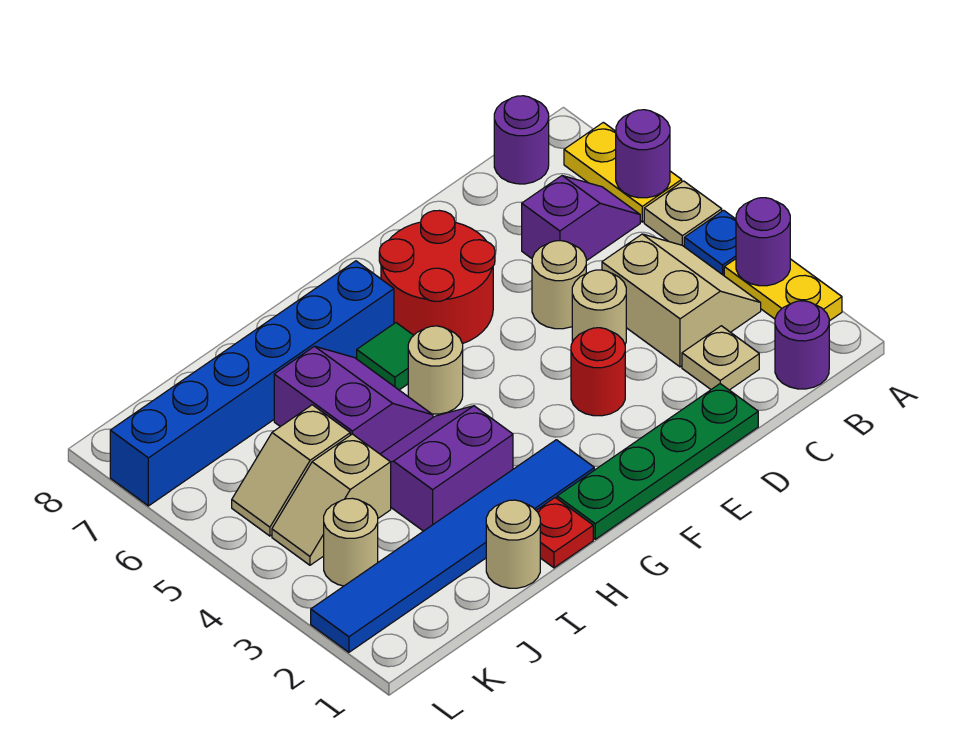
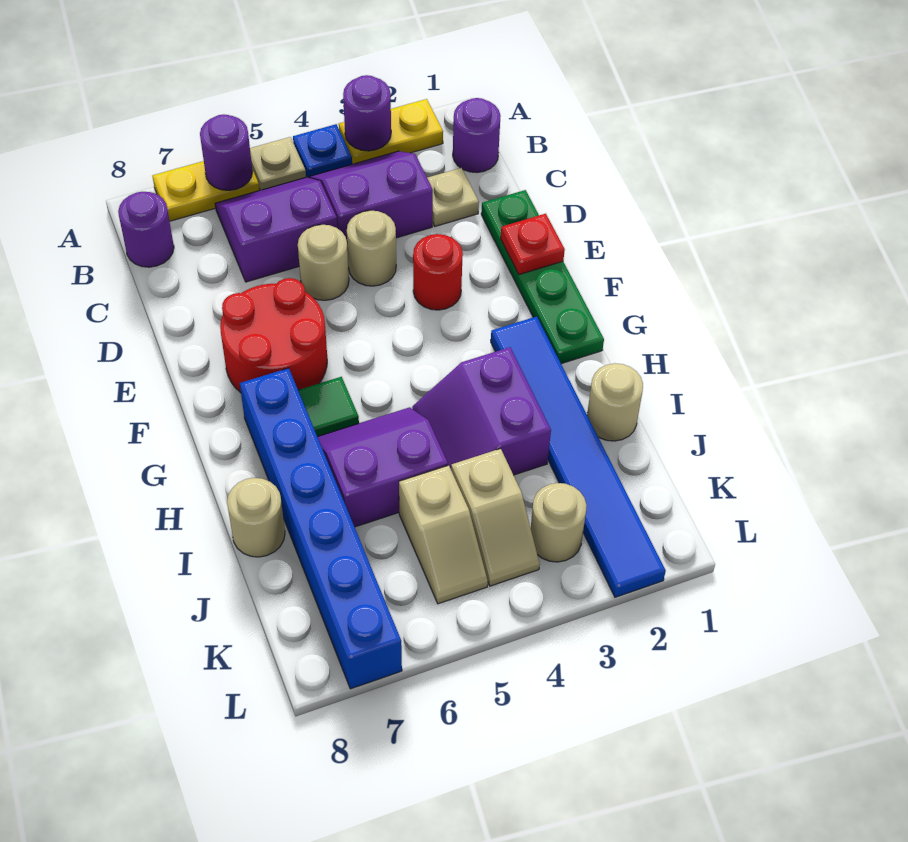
tan slope B3:C4 level 1 top C -> purple slope B3:C4 level 1 top C
purple slope B6:C6 level 1 top C -> purple slope B5:C6 level 1 top C
tan round brick G5 level 1 -> tan round brick I8 level 1
red plate H1 level 1 -> red plate E1 level 2

